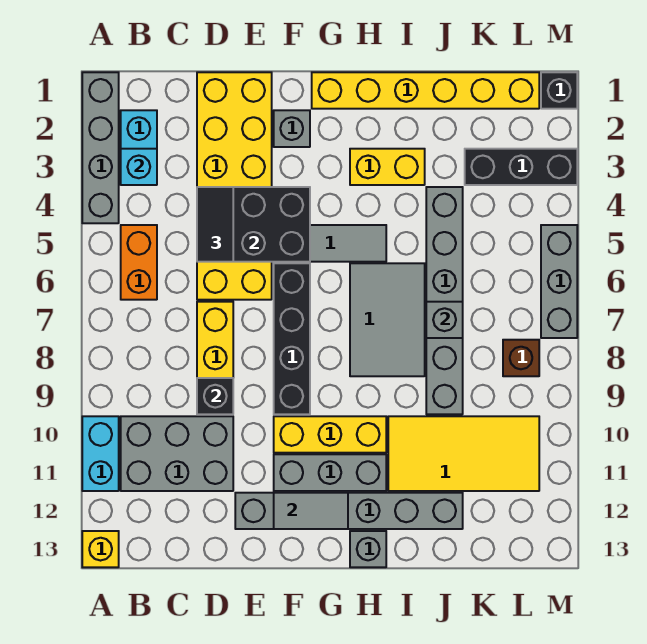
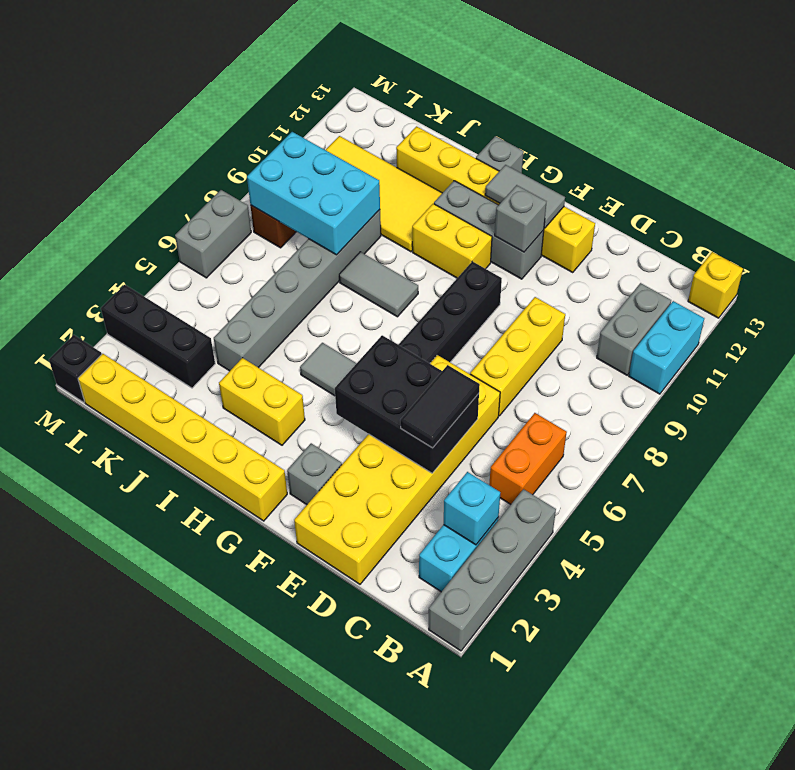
grey brick B10:D11 level 1 -> grey brick B10:B11 level 1
black brick D9 level 2 -> none
grey brick E12:J12 level 1 -> yellow brick E12:J12 level 1
yellow brick F10:H10 level 1 -> yellow brick G10:H10 level 1
grey tile H6:I8 level 1 -> grey tile H8:I8 level 1
grey brick J7 level 2 -> grey brick F11 level 2
none -> cyan brick J8:L9 level 2
grey brick M5:M7 level 1 -> grey brick M6:M7 level 1

